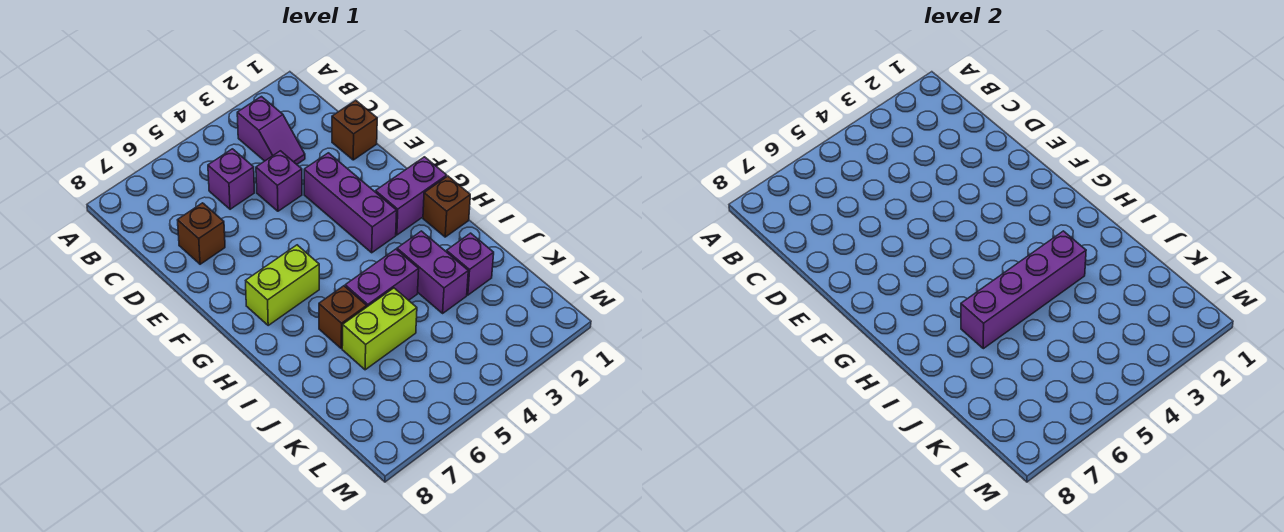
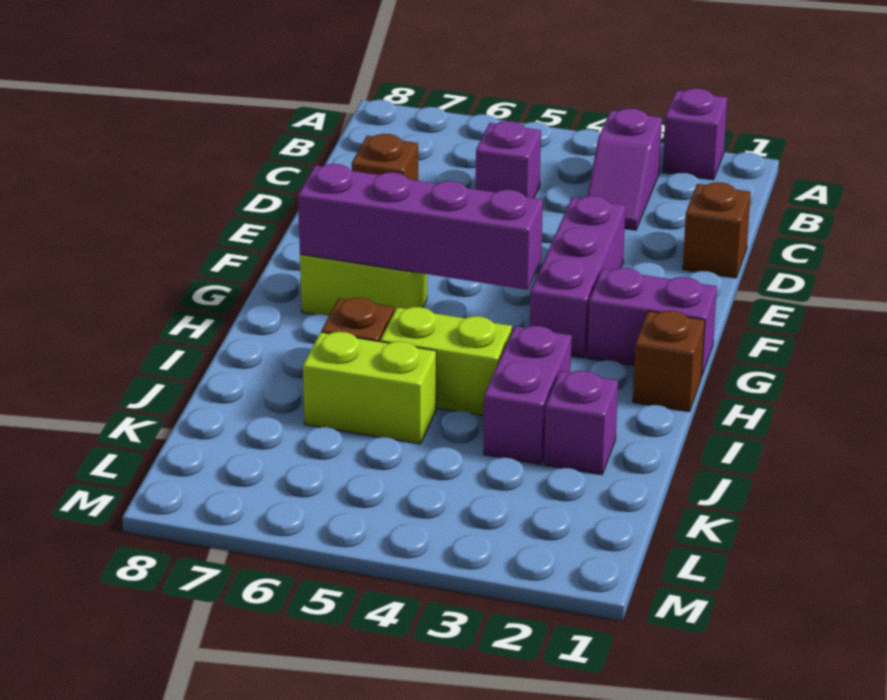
purple brick D4 level 1 -> purple brick A2 level 1
purple brick I3:I6 level 2 -> purple brick G4:G7 level 2
purple brick I4:I5 level 1 -> lime brick I4:I5 level 1

